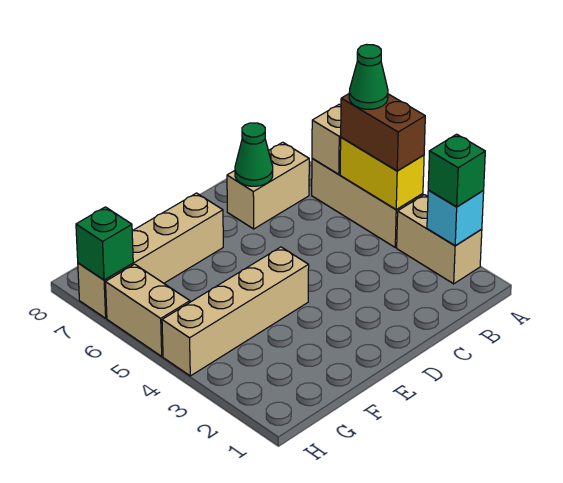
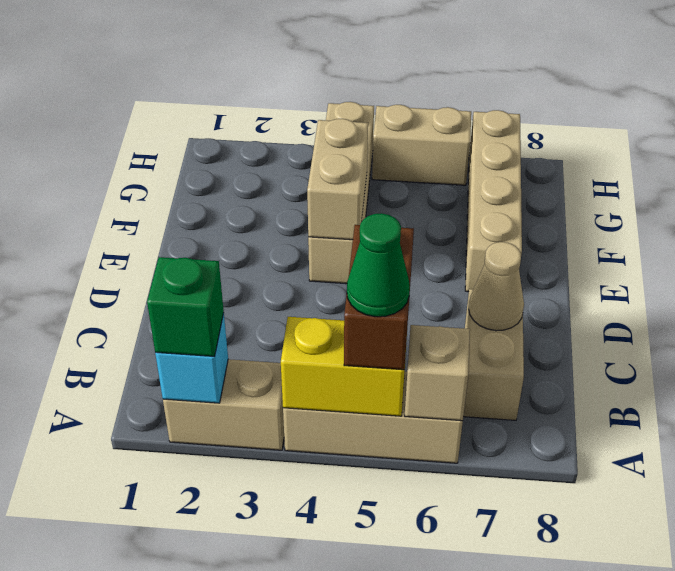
brown brick A4:A5 level 3 -> brown brick A5:B5 level 3
green cone C7 level 2 -> tan cone C7 level 2
none -> tan brick E4:F4 level 2
green brick H7 level 2 -> none

